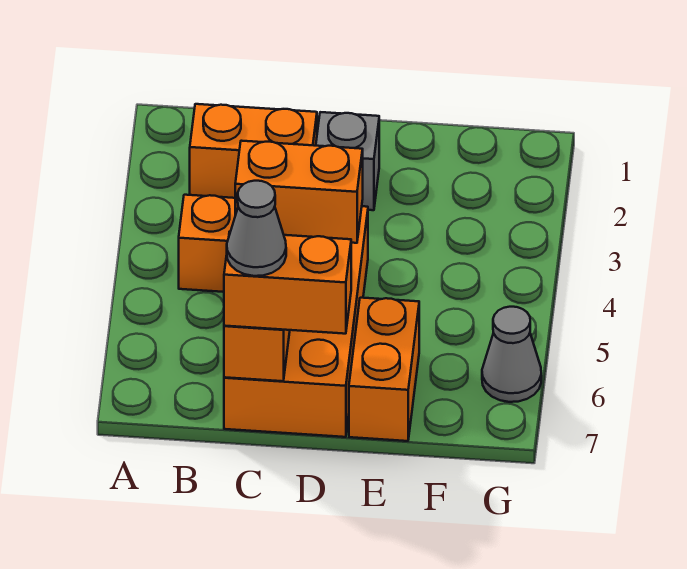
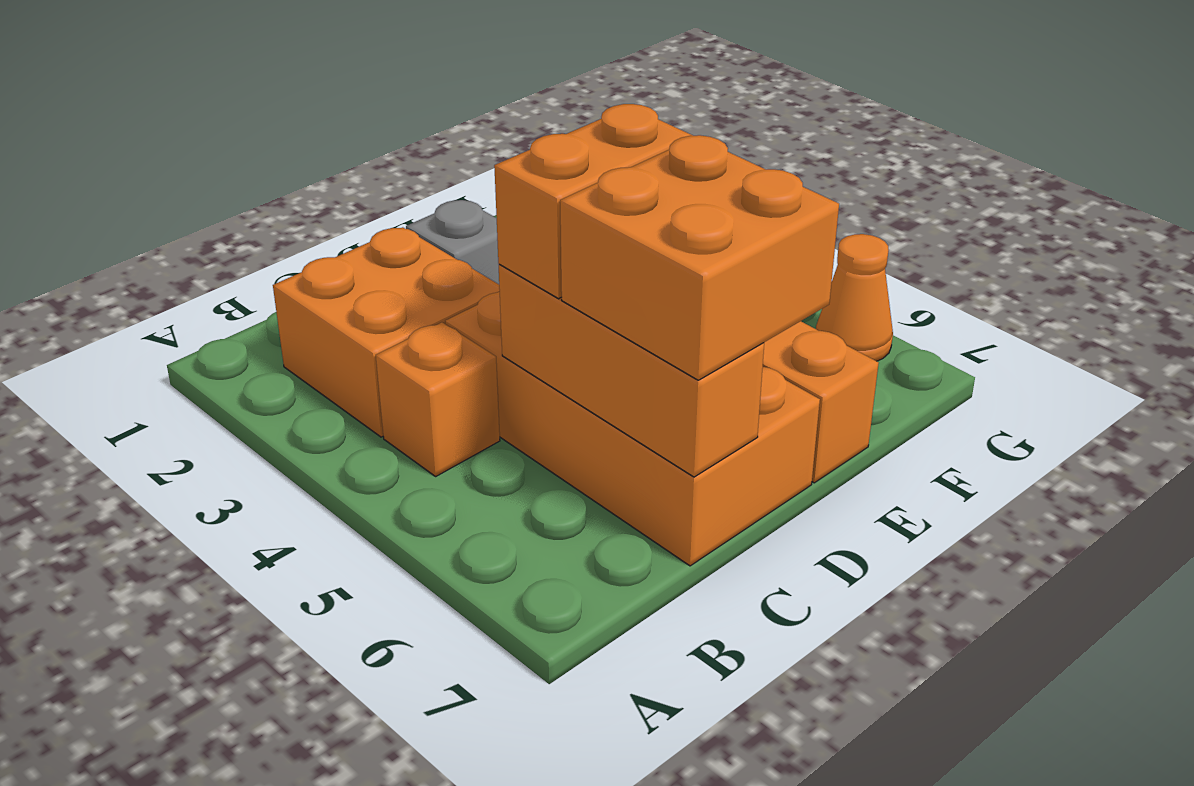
orange brick B2:C2 level 1 -> orange brick B2:C3 level 1
orange brick C7:D7 level 3 -> orange brick C6:D7 level 3
grey cone C7 level 4 -> none
grey cone G6 level 1 -> orange cone G6 level 1

